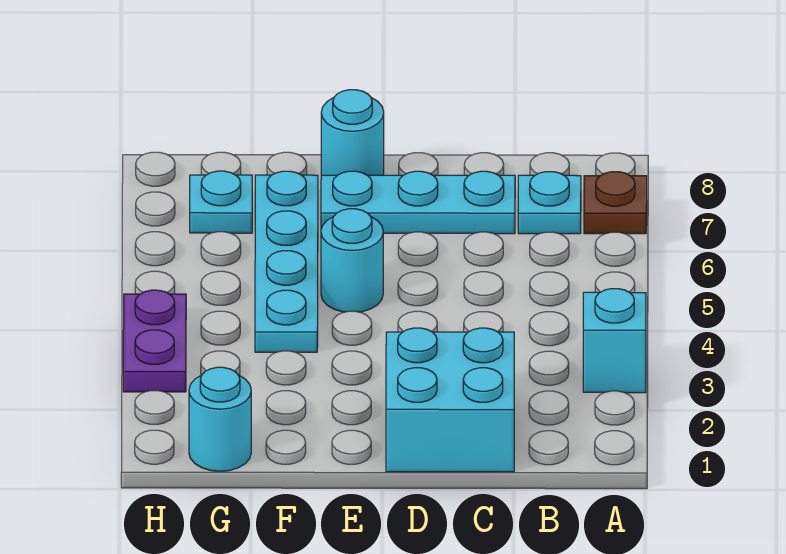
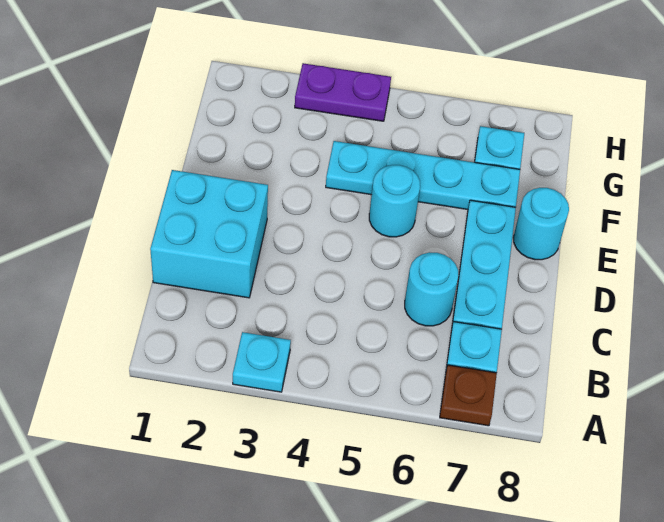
cyan brick A3 level 1 -> cyan plate A3 level 1
cyan round brick G1 level 1 -> cyan round brick C6 level 1

